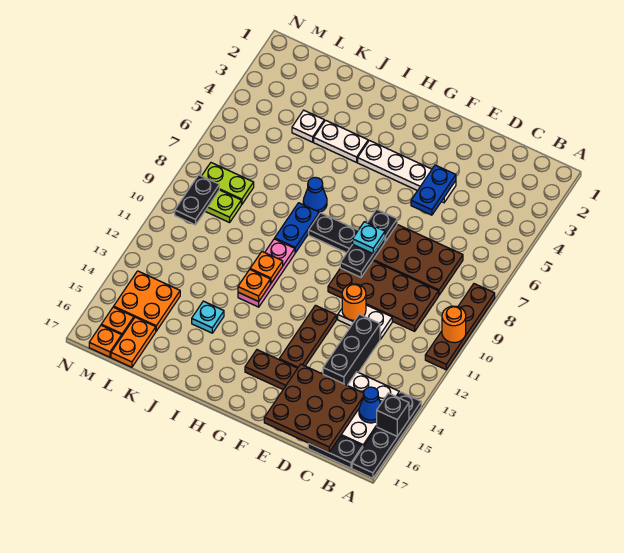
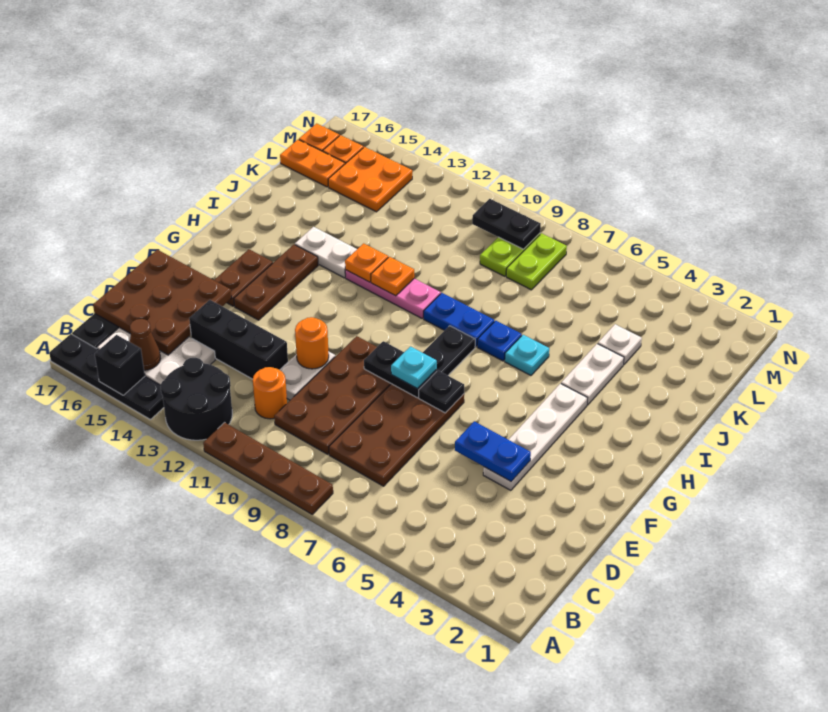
orange round brick A10 level 2 -> orange round brick C11 level 1
none -> black round brick A12:B13 level 1
blue cone B15 level 2 -> brown cone B15 level 2
brown plate F12:F14 level 1 -> brown plate F14:H14 level 1
blue cone I7 level 1 -> blue plate I7 level 1
none -> white plate I13:I14 level 1
cyan plate J14 level 1 -> cyan plate I6 level 1

